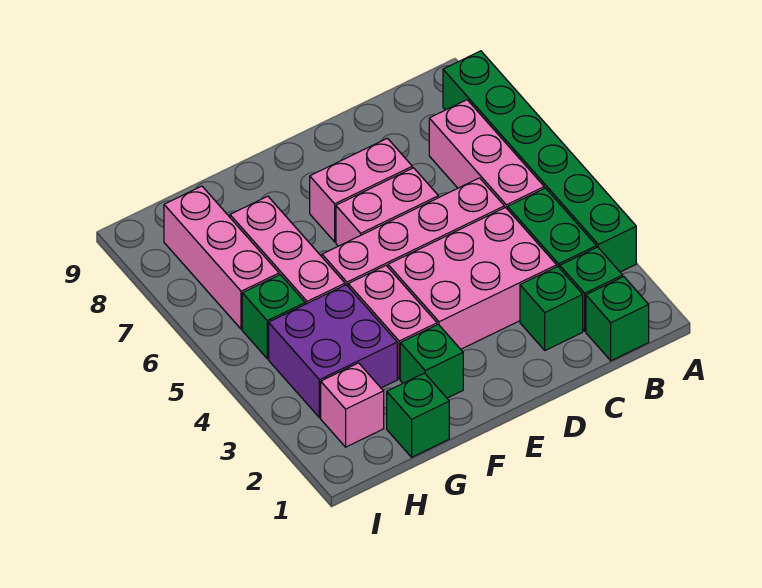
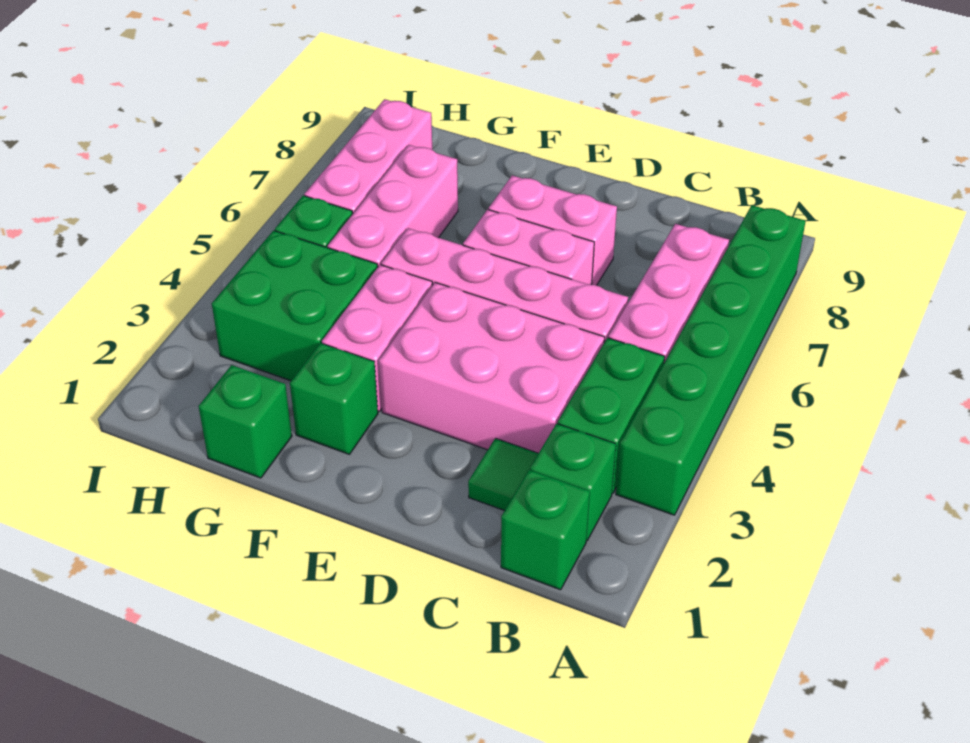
green brick C2 level 1 -> green tile C2 level 1
purple brick G3:H4 level 1 -> green brick G3:H4 level 1
pink brick H2 level 1 -> none

